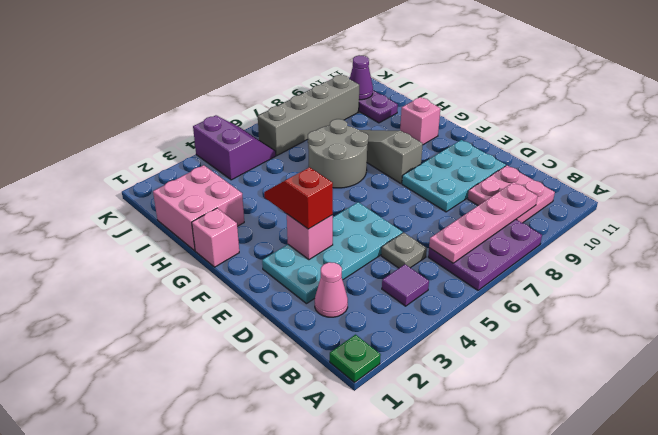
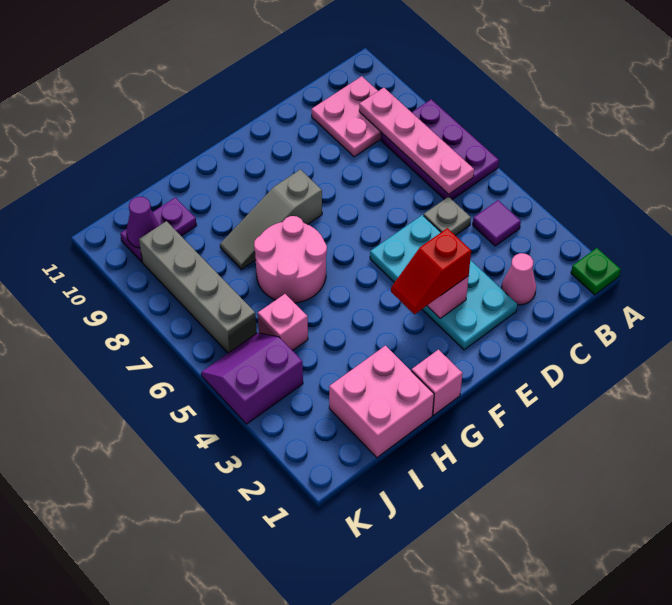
cyan plate D8:E10 level 1 -> none
grey round brick G6:H7 level 1 -> pink round brick G6:H7 level 1
pink brick G10 level 1 -> pink brick I5 level 1

